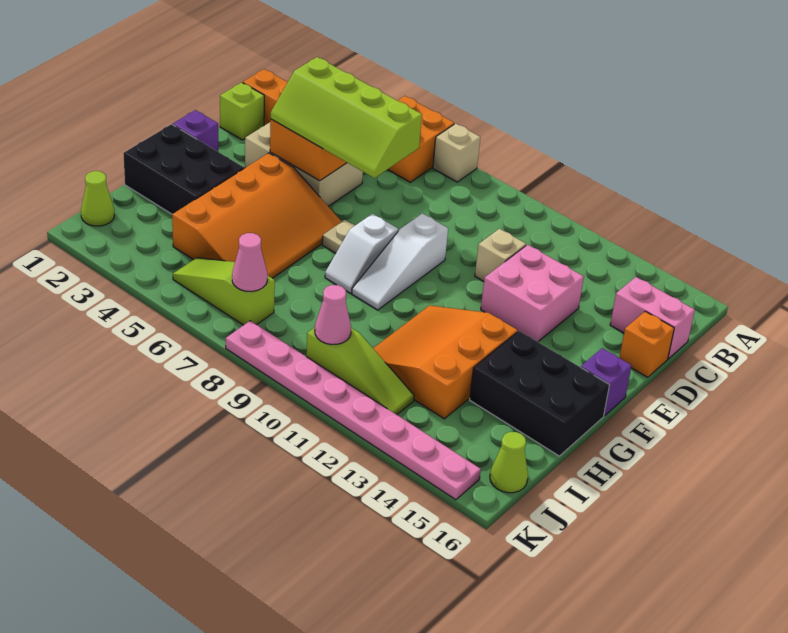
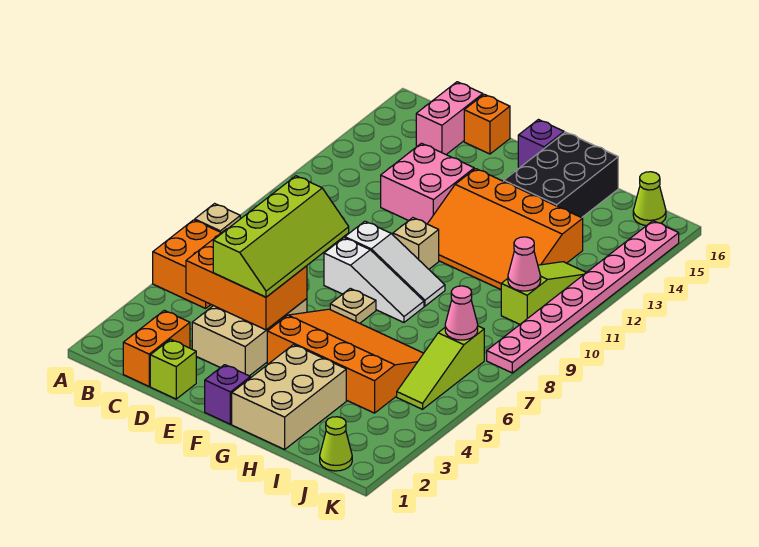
tan brick D11 level 1 -> tan brick F10 level 1
white slope F8:G8 level 1 top F -> white slope E8:G8 level 1 top E
black brick G1:H3 level 1 -> tan brick G1:H3 level 1
orange slope G11:I13 level 1 top 13 -> orange slope F11:I13 level 1 top 13

